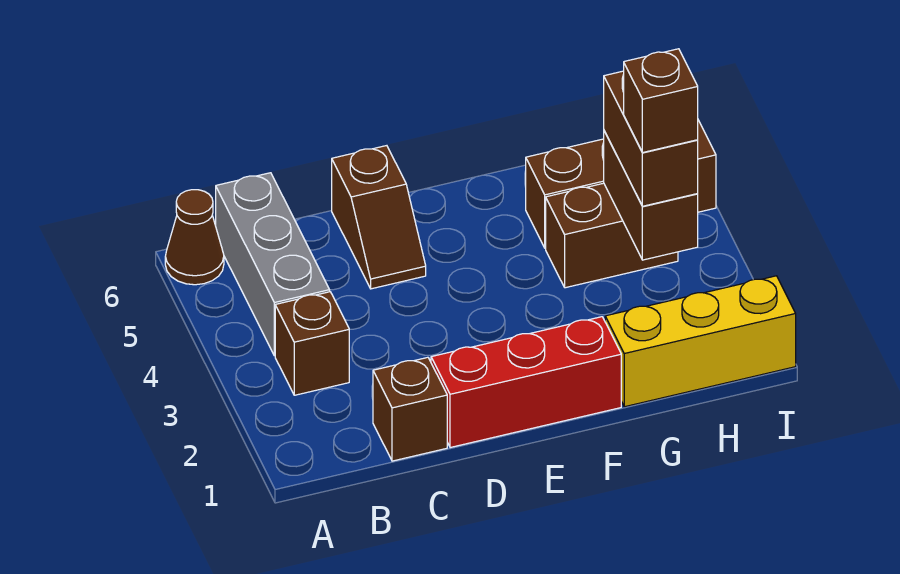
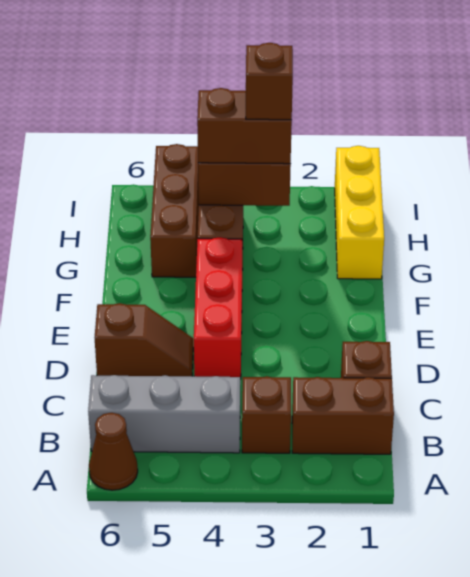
none -> brown brick B1:B2 level 1
red brick D1:F1 level 1 -> red brick D4:F4 level 1

